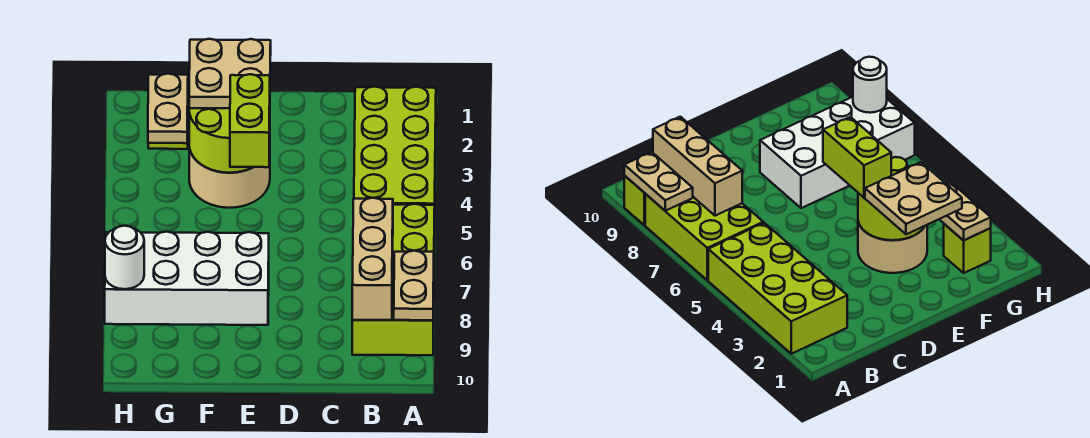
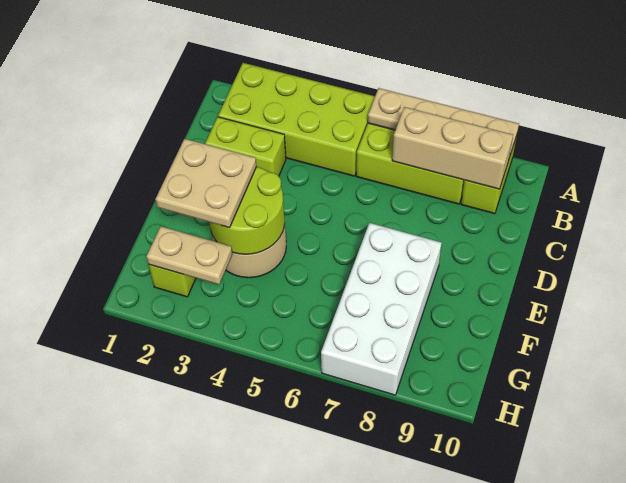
tan plate A8:A9 level 2 -> tan plate A6:A9 level 2
lime brick E4:E5 level 3 -> lime brick C2:C3 level 1
white round brick H8 level 2 -> none

